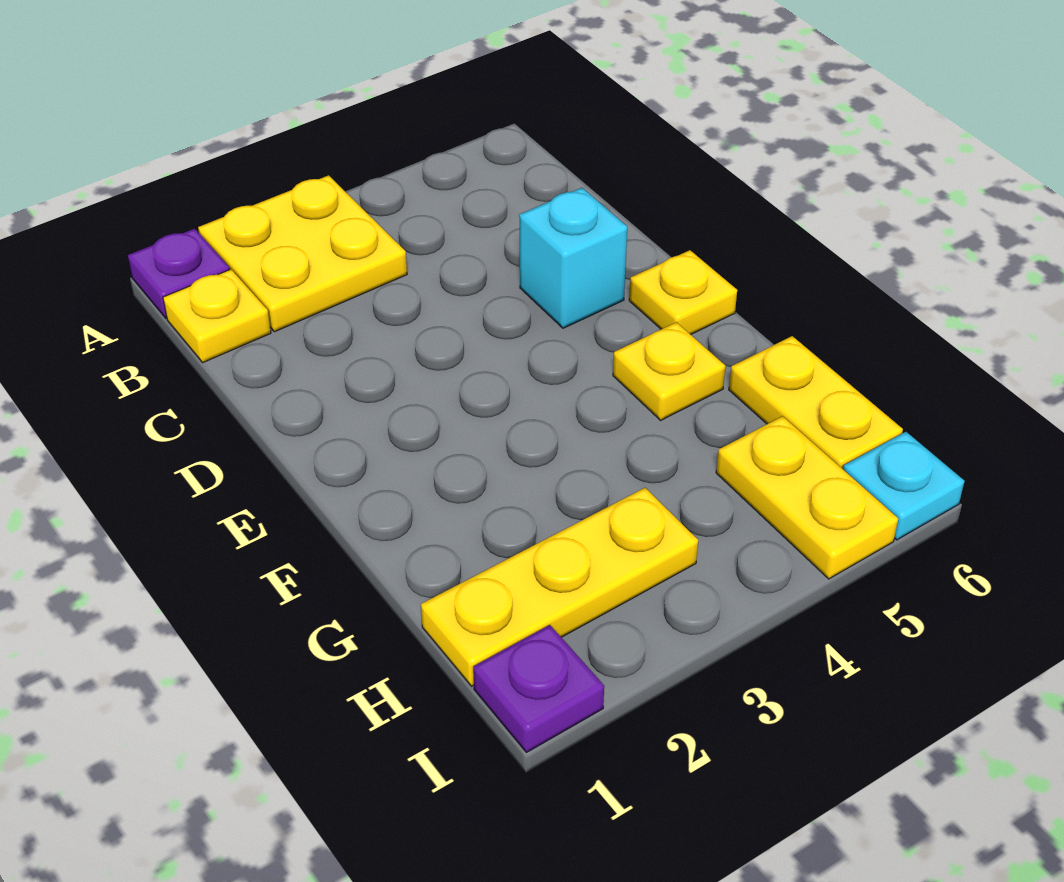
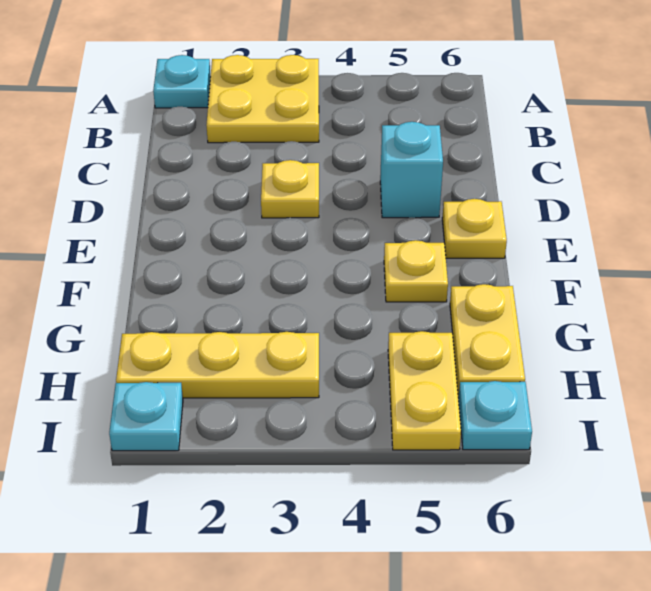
purple plate A1 level 1 -> cyan plate A1 level 1
yellow plate B1 level 1 -> yellow plate D3 level 1
purple plate I1 level 1 -> cyan plate I1 level 1

